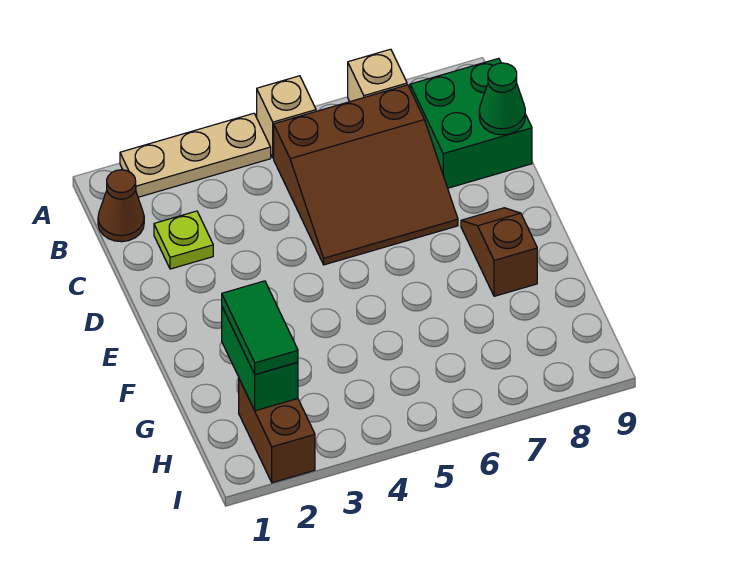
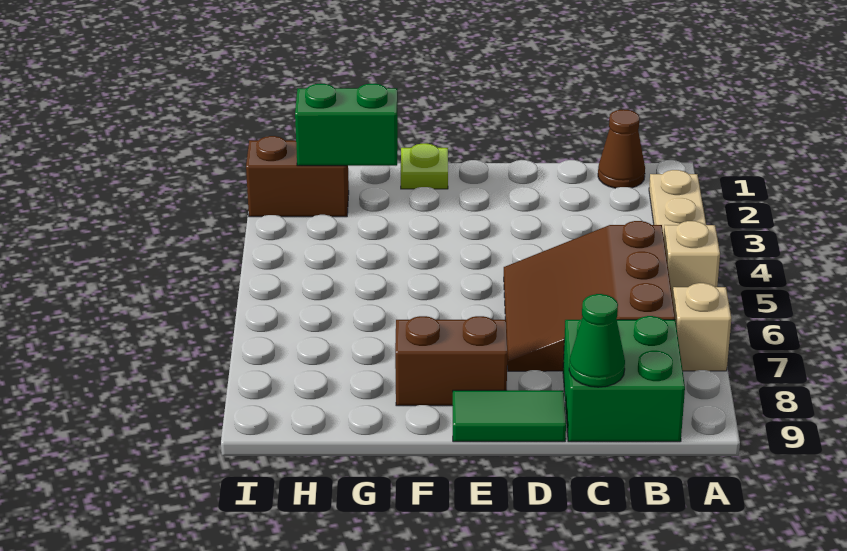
lime plate C2 level 1 -> lime plate F1 level 1
brown slope E8:F8 level 1 top F -> brown brick E8:F8 level 1
green tile G2:H2 level 3 -> green tile D9:E9 level 1

